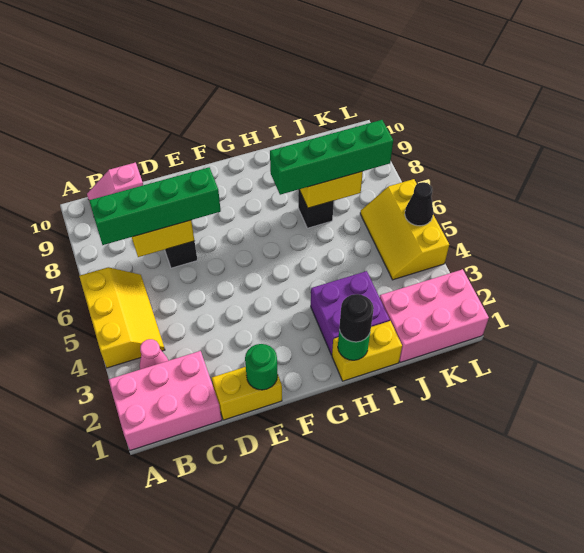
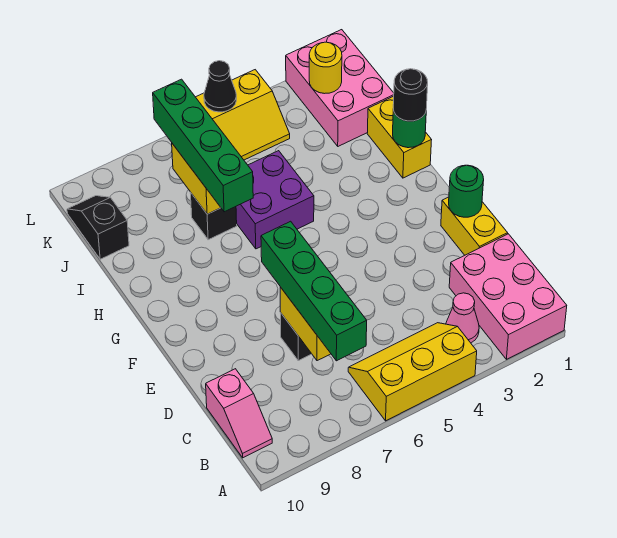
purple brick H2:I3 level 1 -> purple brick H5:I6 level 1
none -> black slope J10:K10 level 1 top J
none -> yellow round brick K2 level 2

